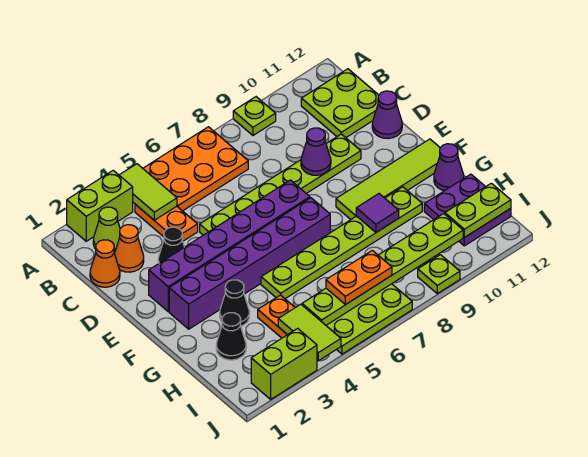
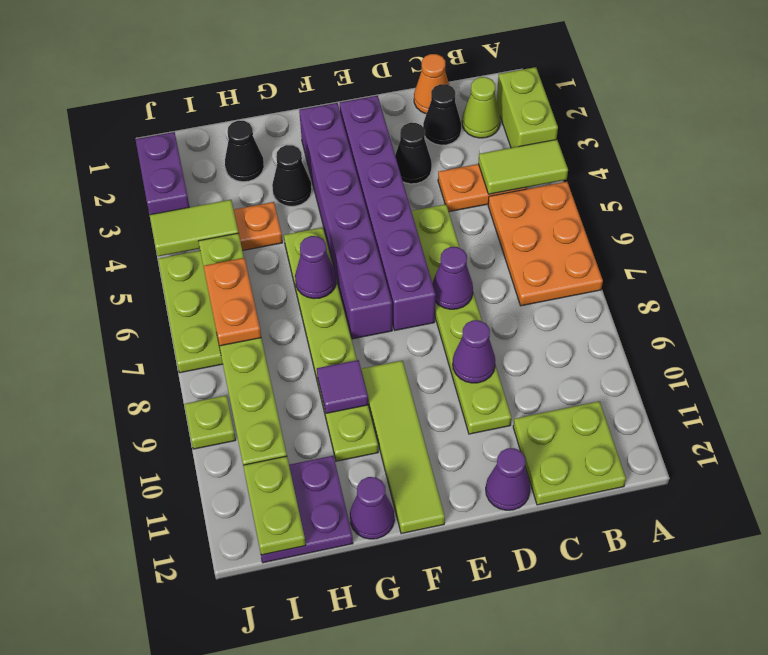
lime plate A9 level 1 -> none
orange cone C2 level 1 -> black cone C2 level 1
none -> purple cone D7 level 2
none -> purple cone G6 level 2
lime brick J2:J3 level 1 -> purple brick J2:J3 level 1

